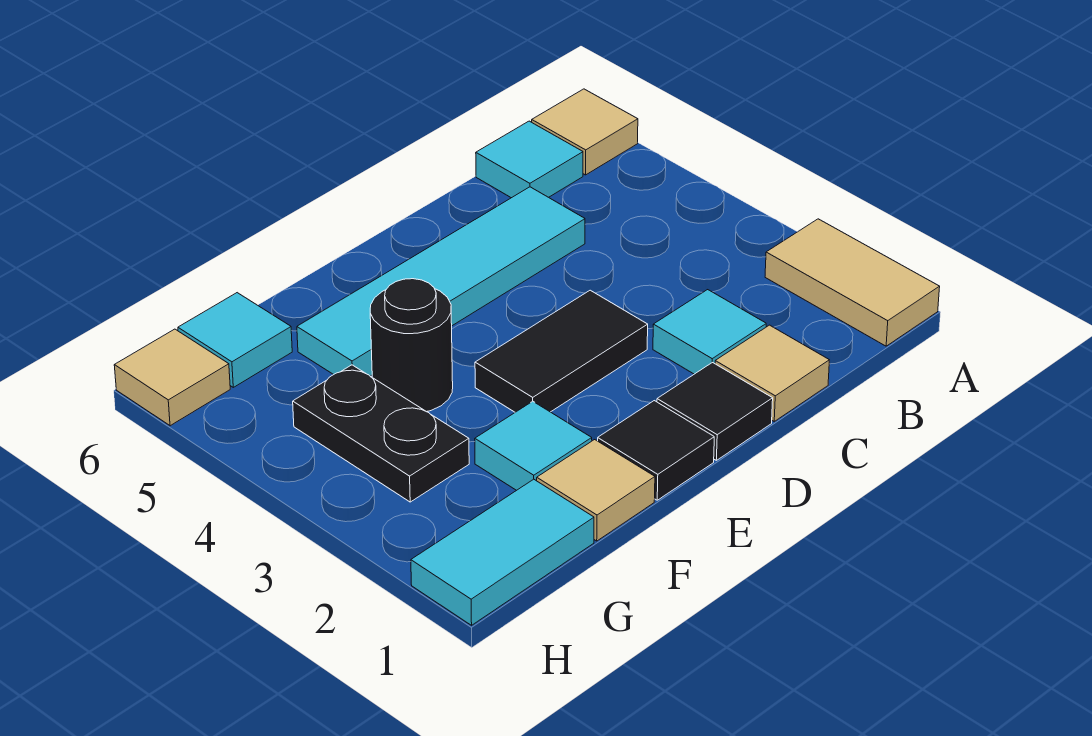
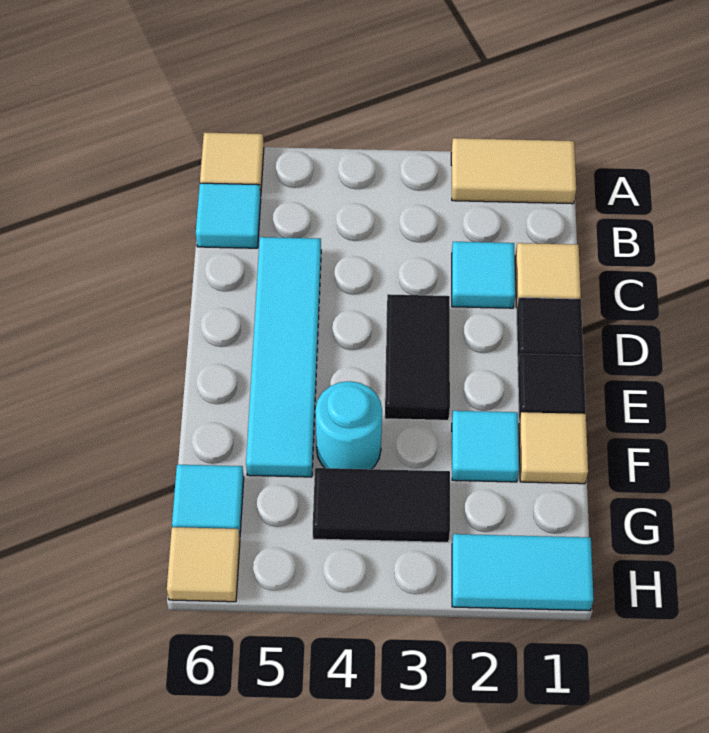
black round brick F4 level 1 -> cyan round brick F4 level 1
cyan tile G1:H1 level 1 -> cyan tile H1:H2 level 1
black plate G3:G4 level 1 -> black tile G3:G4 level 1

